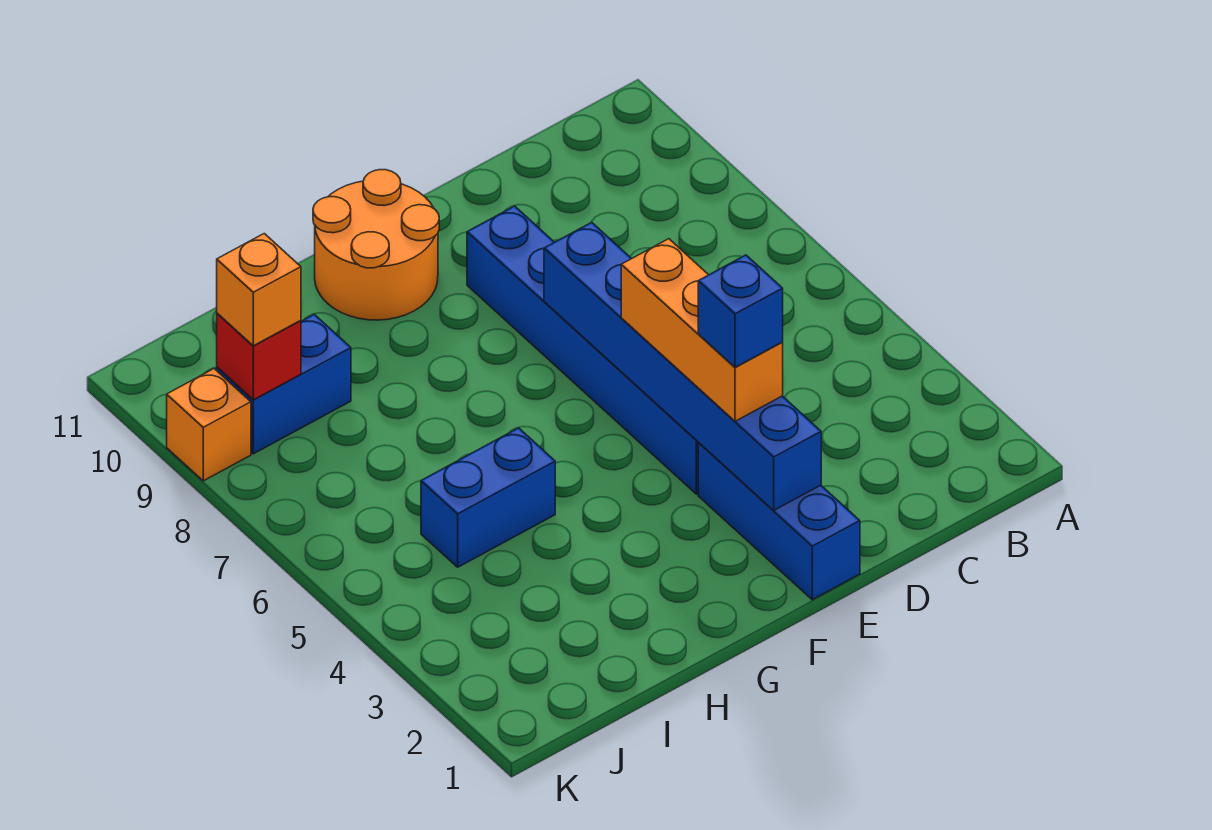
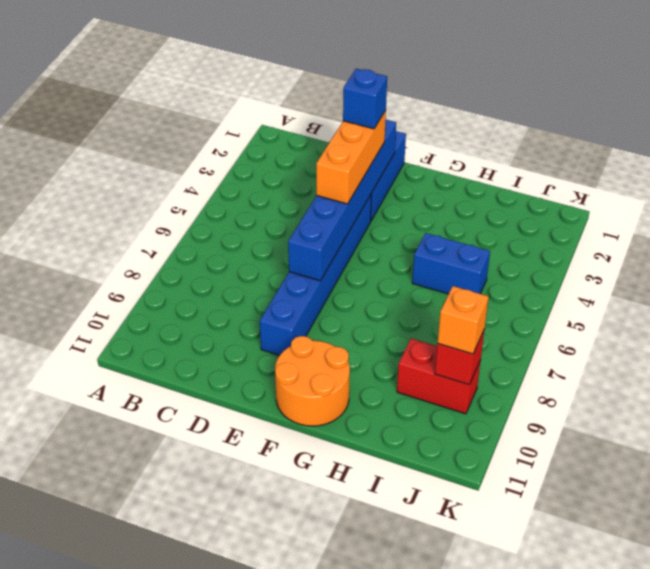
blue brick I9:J9 level 1 -> red brick I9:J9 level 1
orange brick K9 level 1 -> none

